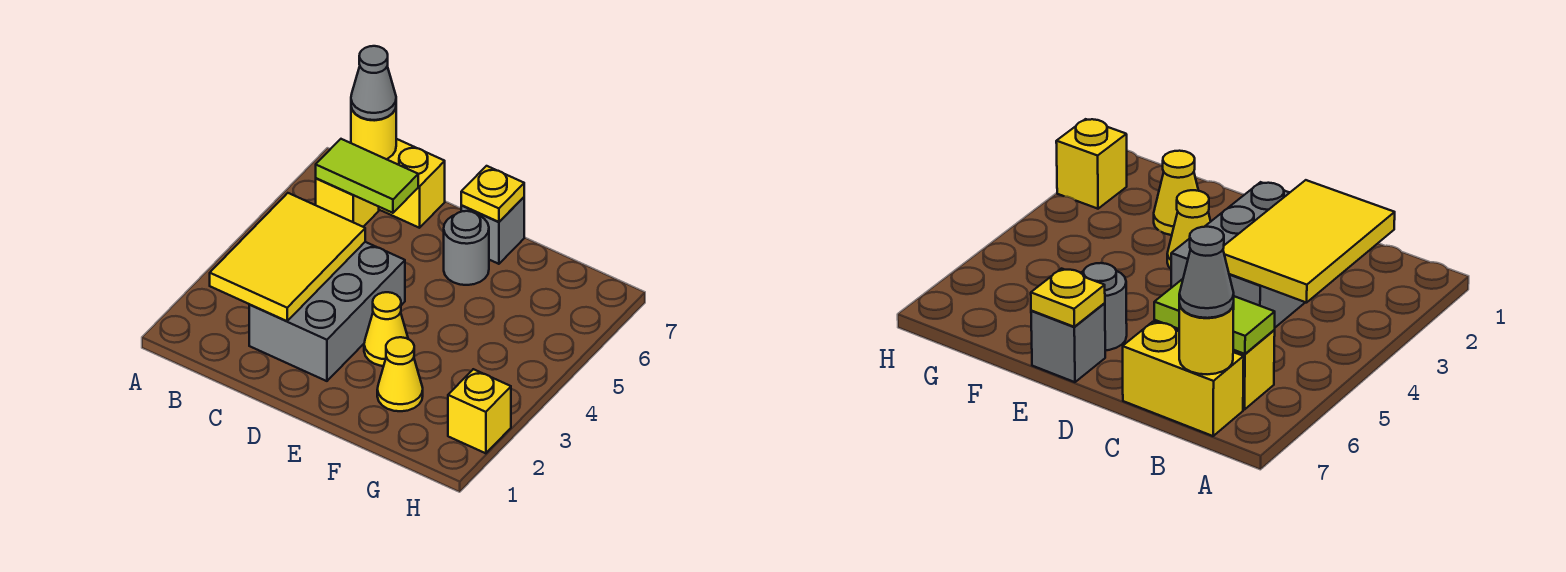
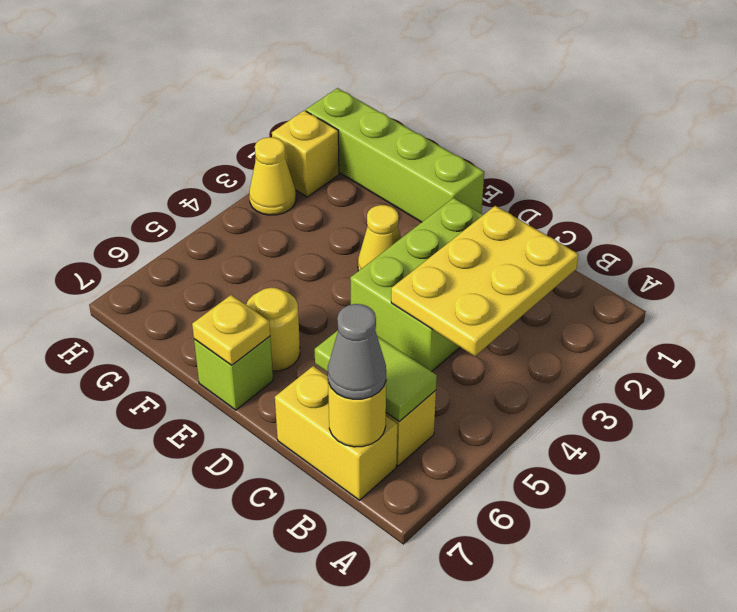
yellow tile B2:C4 level 2 -> yellow plate B2:C4 level 2
grey brick C2:D4 level 1 -> lime brick C2:D4 level 1
none -> lime brick E1:H1 level 1
grey round brick E6 level 1 -> yellow round brick E6 level 1
grey brick E7 level 1 -> lime brick E7 level 1
yellow cone F2 level 1 -> yellow cone H3 level 1

